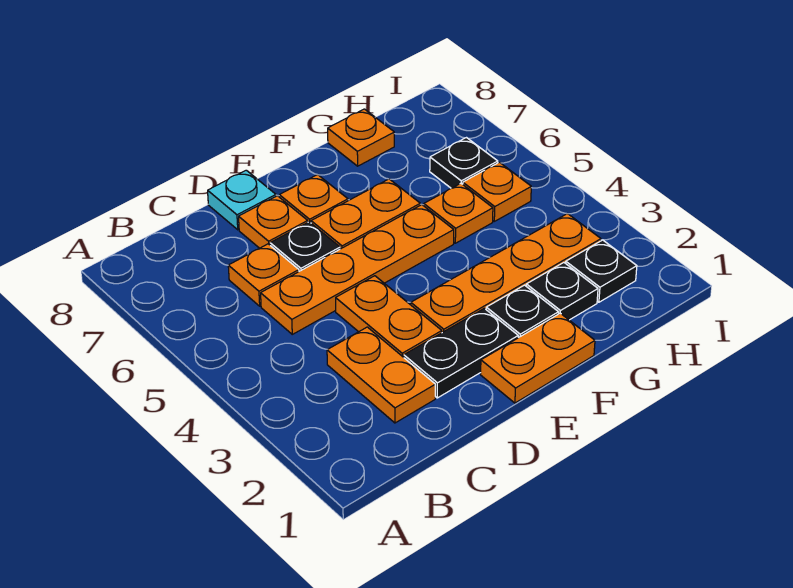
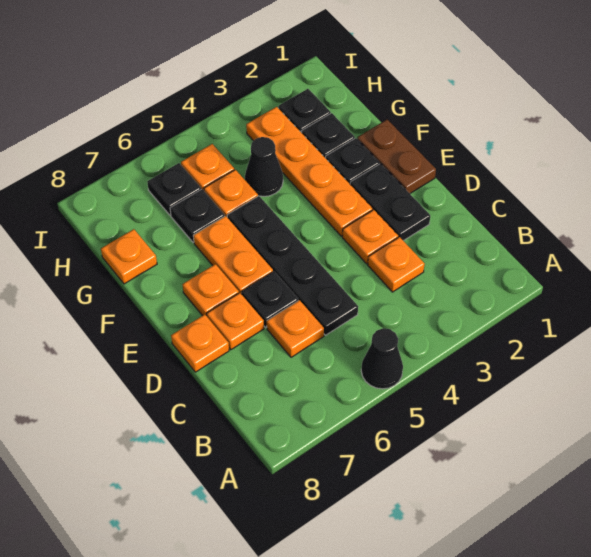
none -> black cone A5 level 1
orange plate C2:C3 level 1 -> orange plate C3 level 1
orange plate C5:F5 level 1 -> black plate C5:F5 level 1
orange plate D3:D4 level 1 -> orange plate D3 level 1
cyan plate D8 level 1 -> orange plate D8 level 1
orange plate E1:F1 level 1 -> brown plate E1:F1 level 1
none -> black cone G4 level 1
none -> black plate G6 level 1

